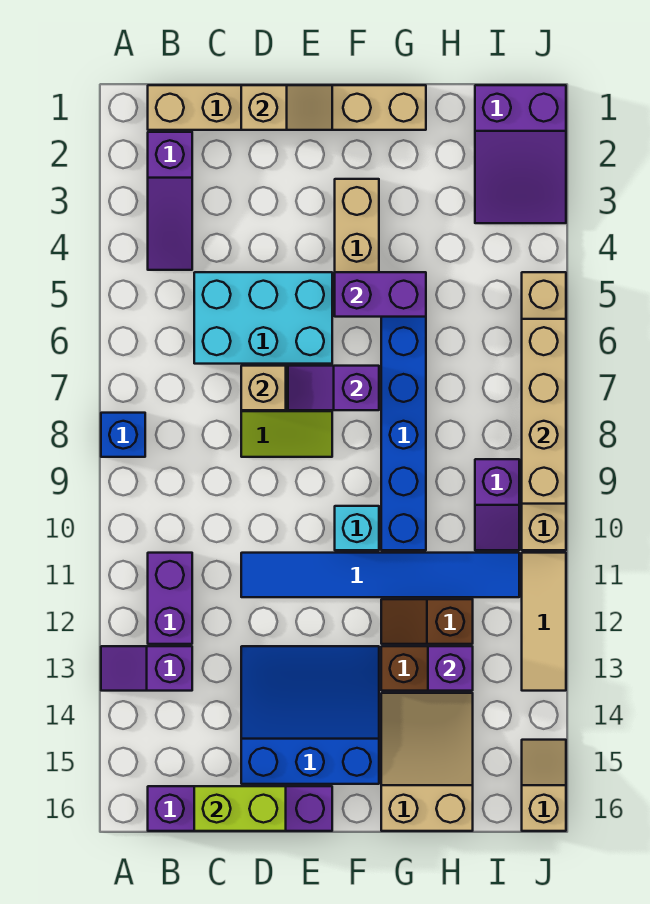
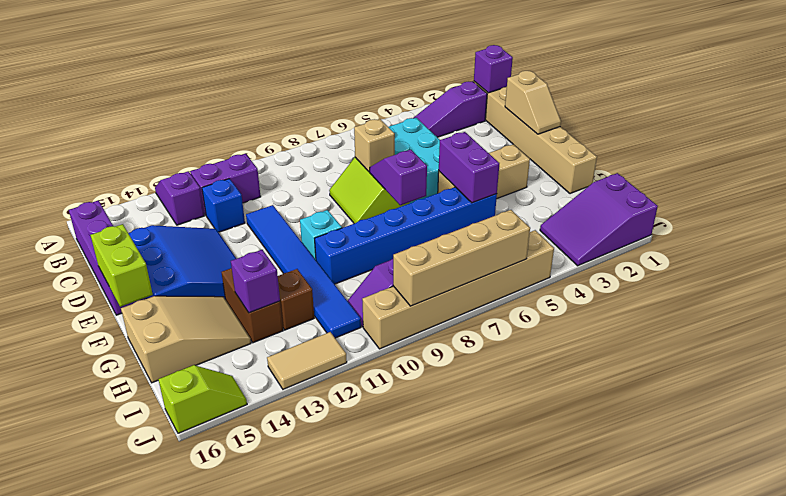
blue brick A8 level 1 -> blue brick C12 level 1
none -> purple brick B1 level 2
lime brick C16:D16 level 2 -> lime brick E16:F16 level 2
tan tile J11:J13 level 1 -> tan tile J12:J13 level 1
tan slope J15:J16 level 1 top 16 -> lime slope J15:J16 level 1 top 16

